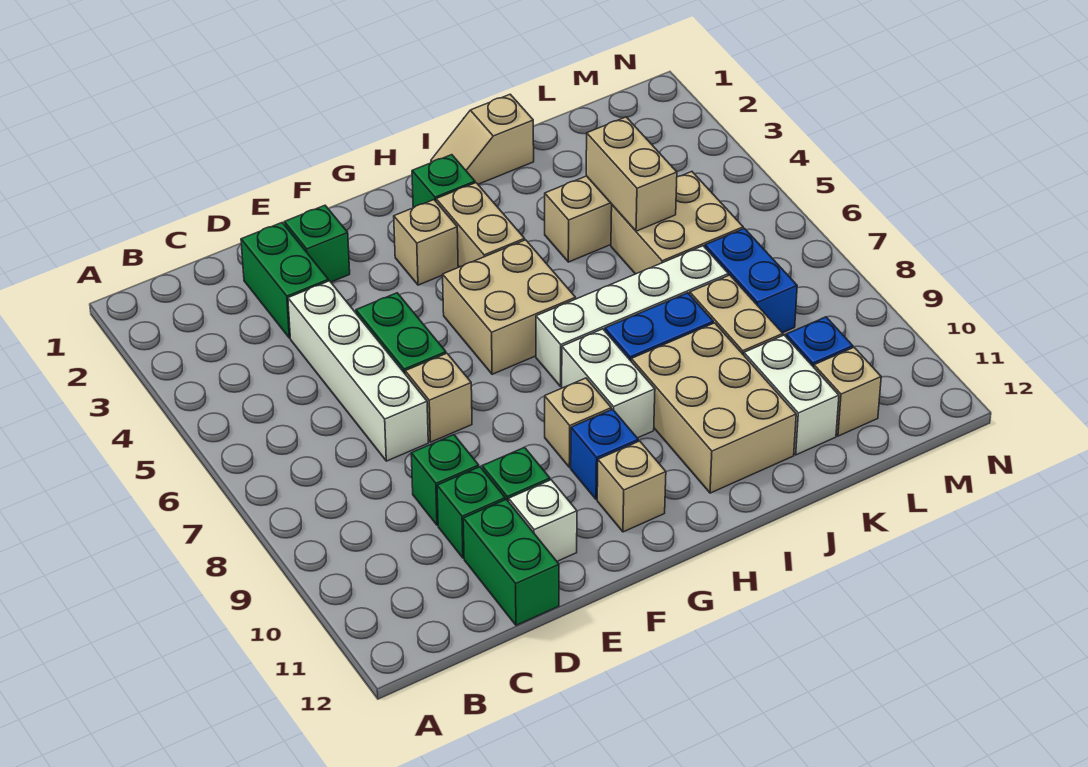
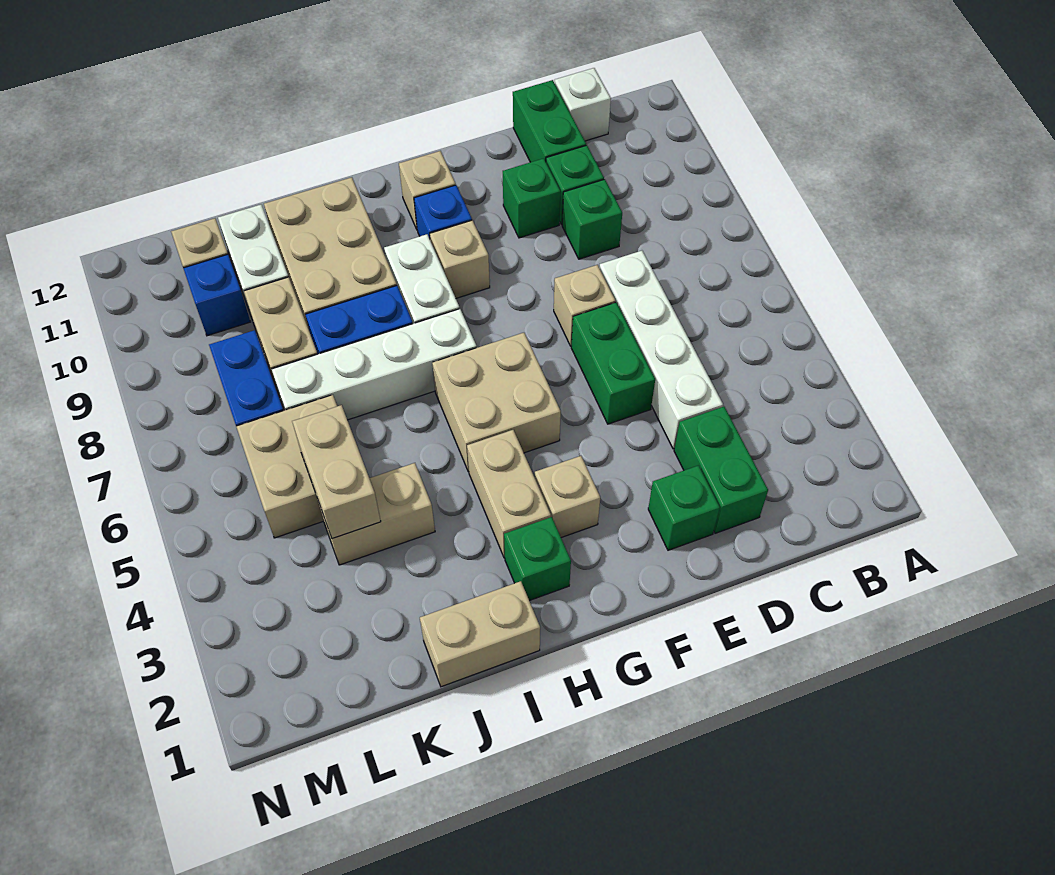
white brick E11 level 1 -> white brick C12 level 1
tan slope I1:J1 level 1 top J -> tan brick I1:J1 level 1

